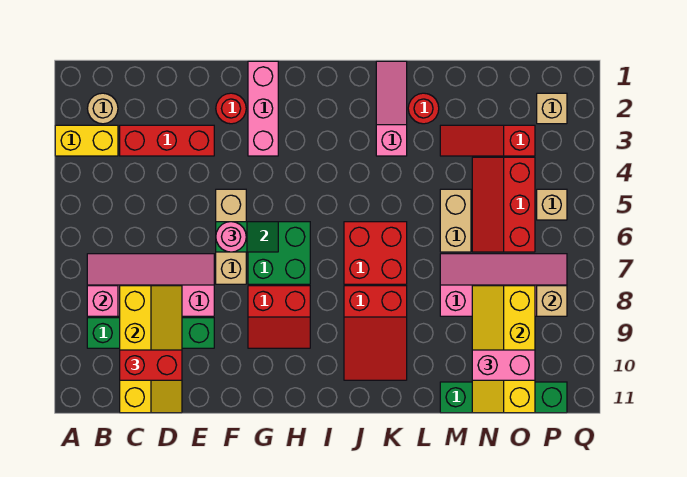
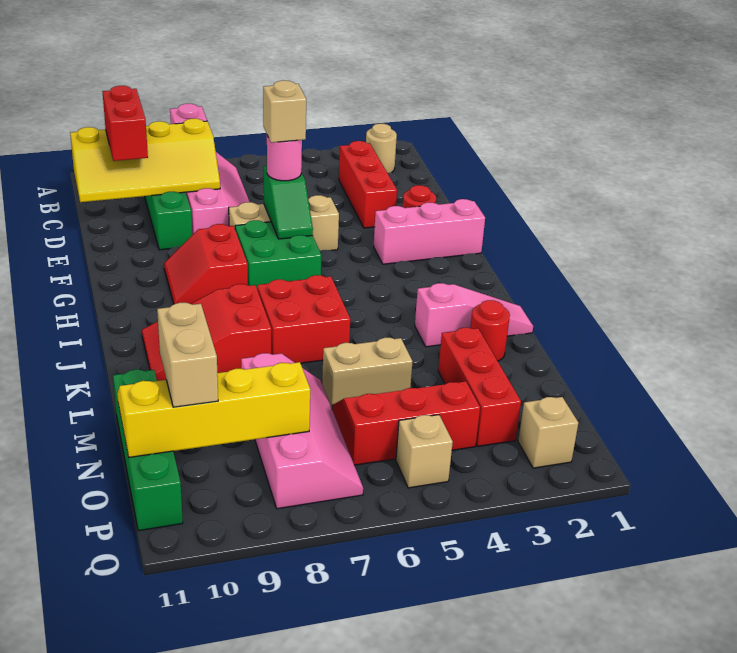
yellow brick A3:B3 level 1 -> none
red slope M3:O3 level 1 top O -> red brick M3:O3 level 1
pink brick N10:O10 level 3 -> tan brick N10:O10 level 3
tan brick P8 level 2 -> tan brick F6 level 4

